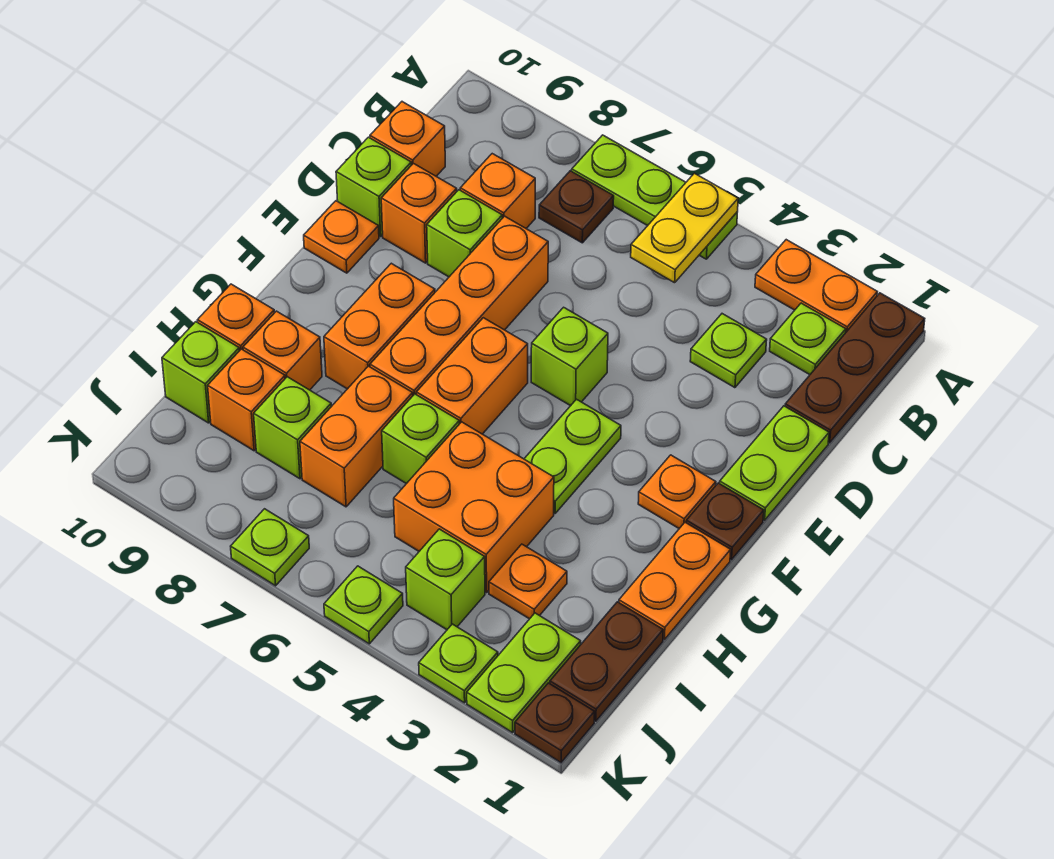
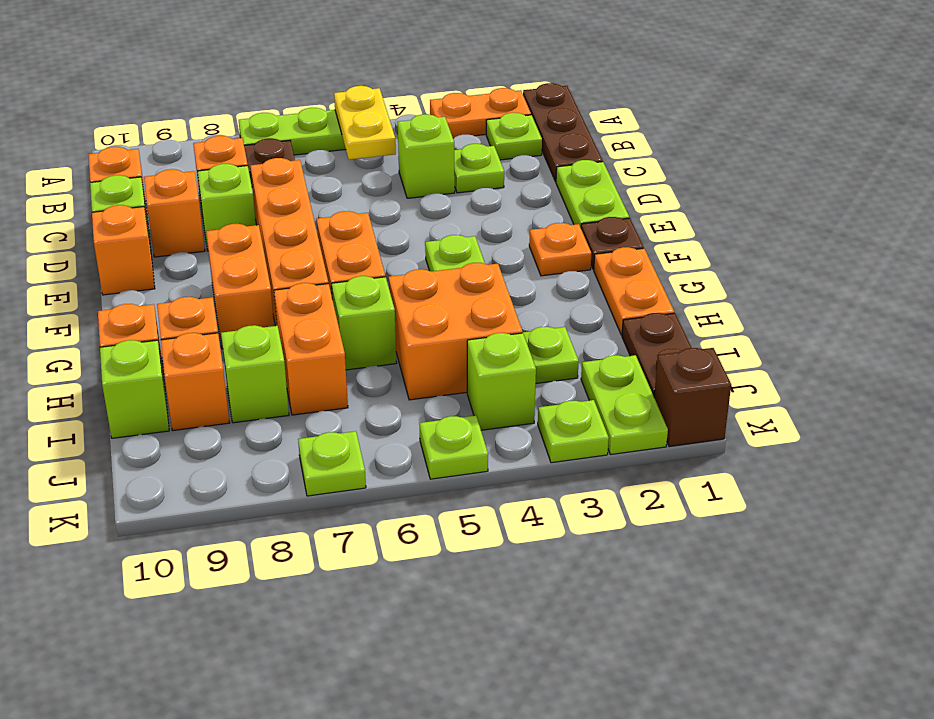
lime brick E5 level 1 -> lime brick C4 level 1
orange plate E10 level 1 -> orange brick E10 level 1
orange plate I3 level 1 -> lime plate I3 level 1
brown plate K1 level 1 -> brown brick K1 level 1

